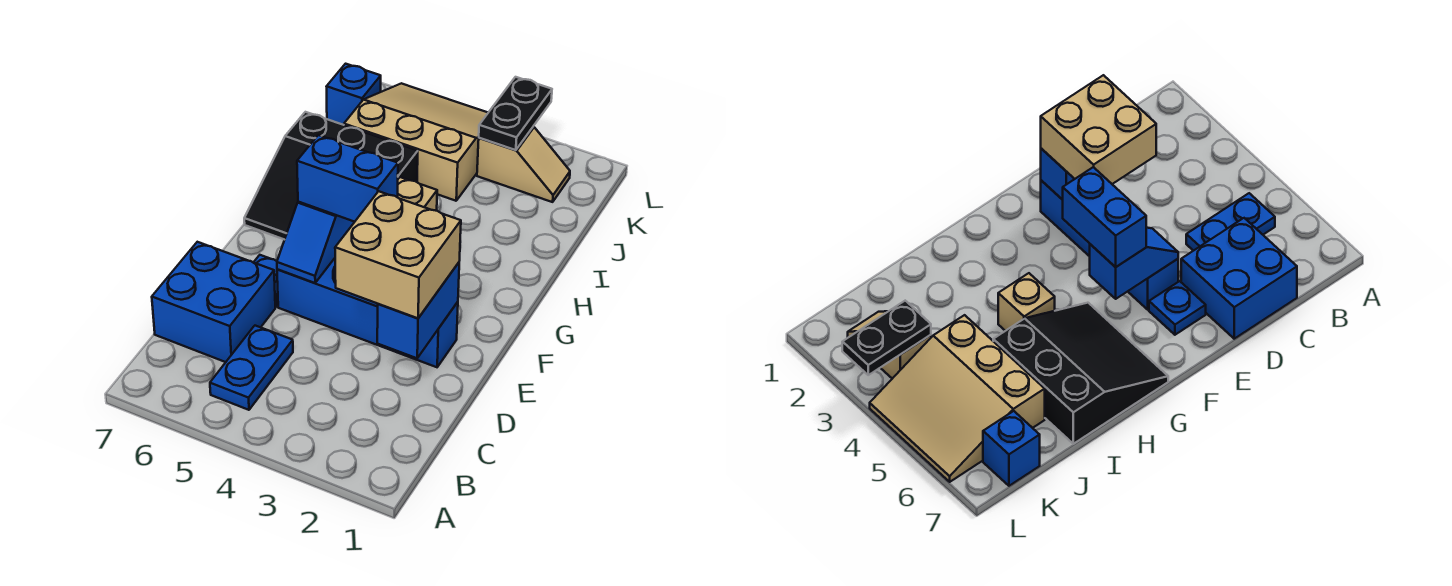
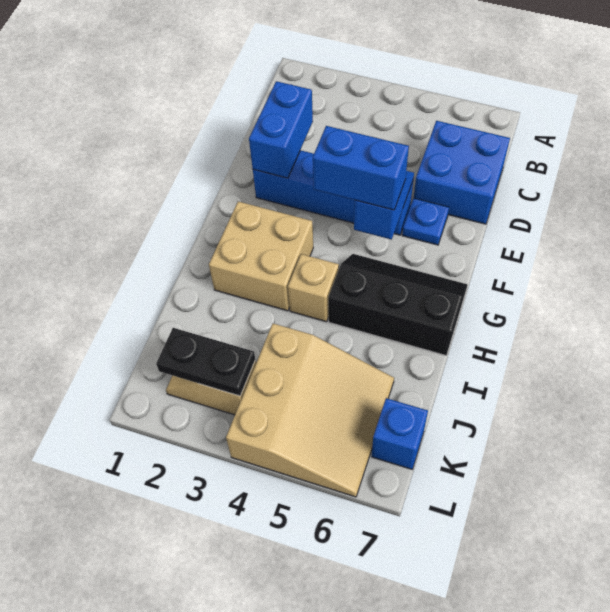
blue plate B5:C5 level 1 -> none
tan brick D2:E3 level 3 -> tan brick G2:H3 level 1
black slope G5:I7 level 1 top I -> black slope G5:H7 level 1 top H
tan slope J4:L6 level 1 top J -> tan slope J4:L6 level 1 top 4
black plate K3:L3 level 2 -> black plate K2:K3 level 2

